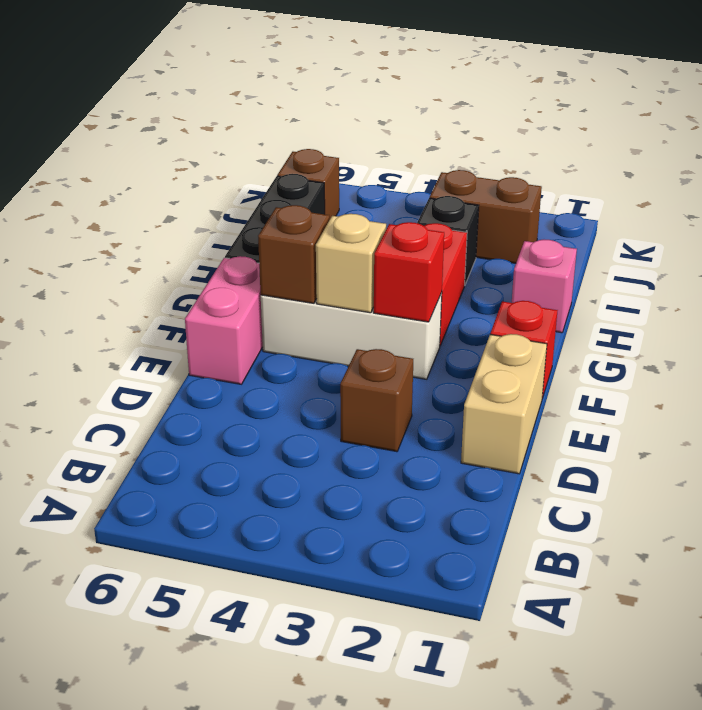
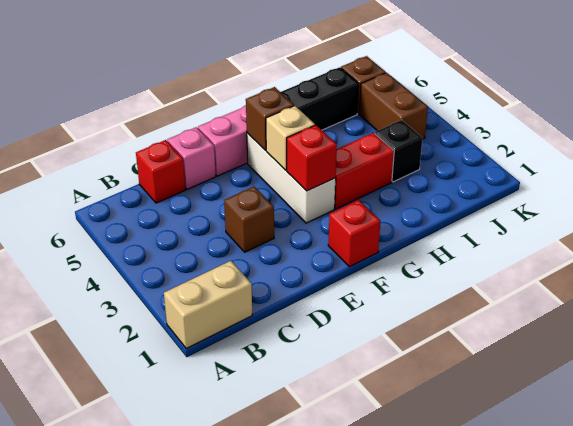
none -> red brick C6 level 1
tan brick D1:E1 level 1 -> tan brick A1:B1 level 1
pink brick H1 level 1 -> pink brick D6 level 1
brown brick J2:J3 level 1 -> brown brick J4:J5 level 1

